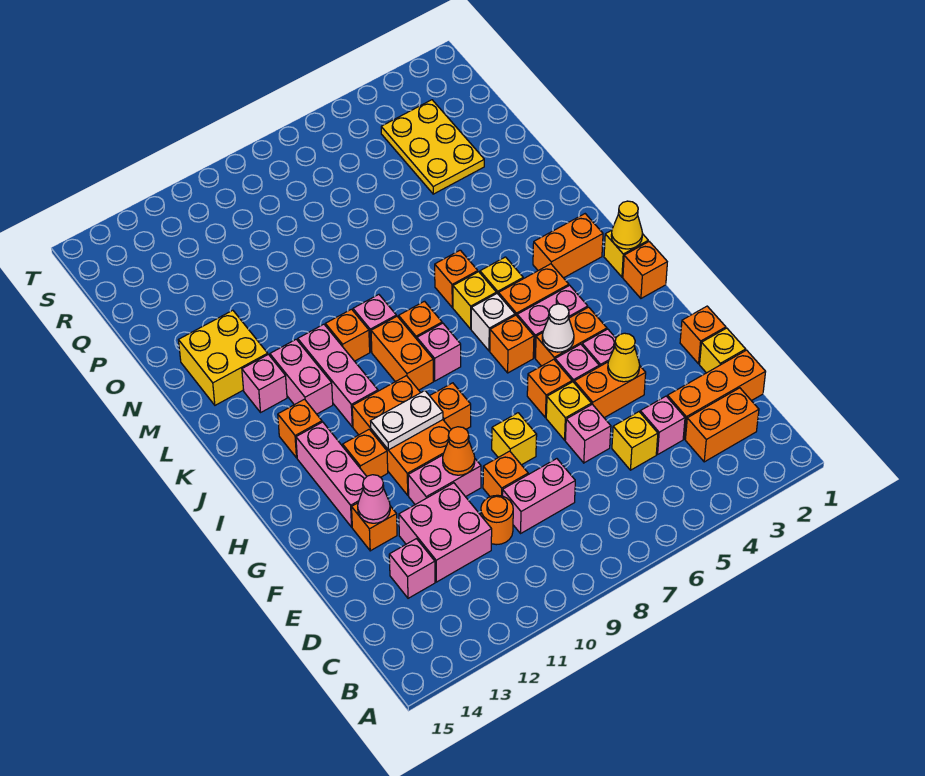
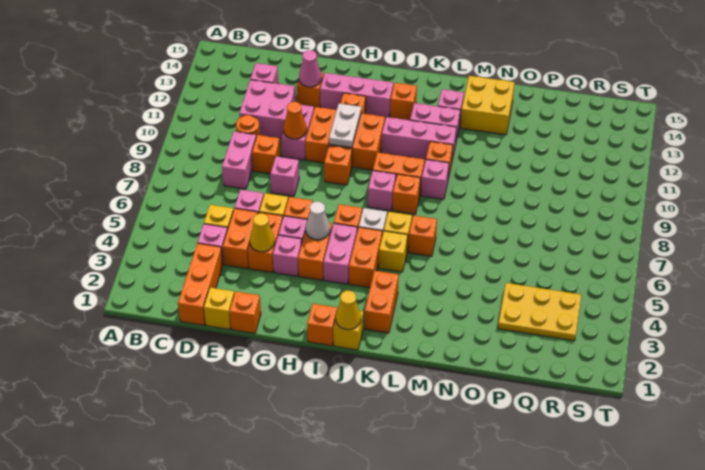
orange brick C2:C3 level 1 -> orange brick E4:E5 level 1
yellow brick F8 level 1 -> pink brick F8 level 1

